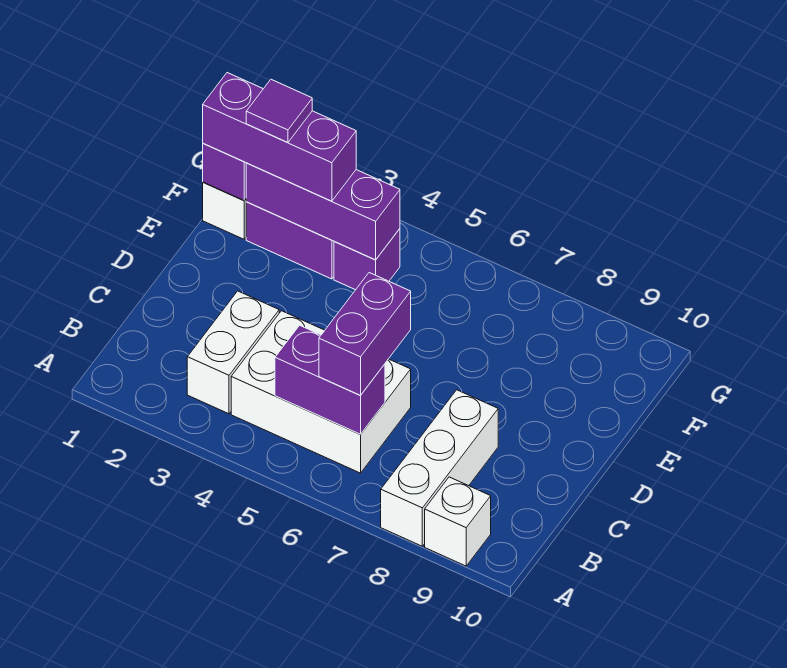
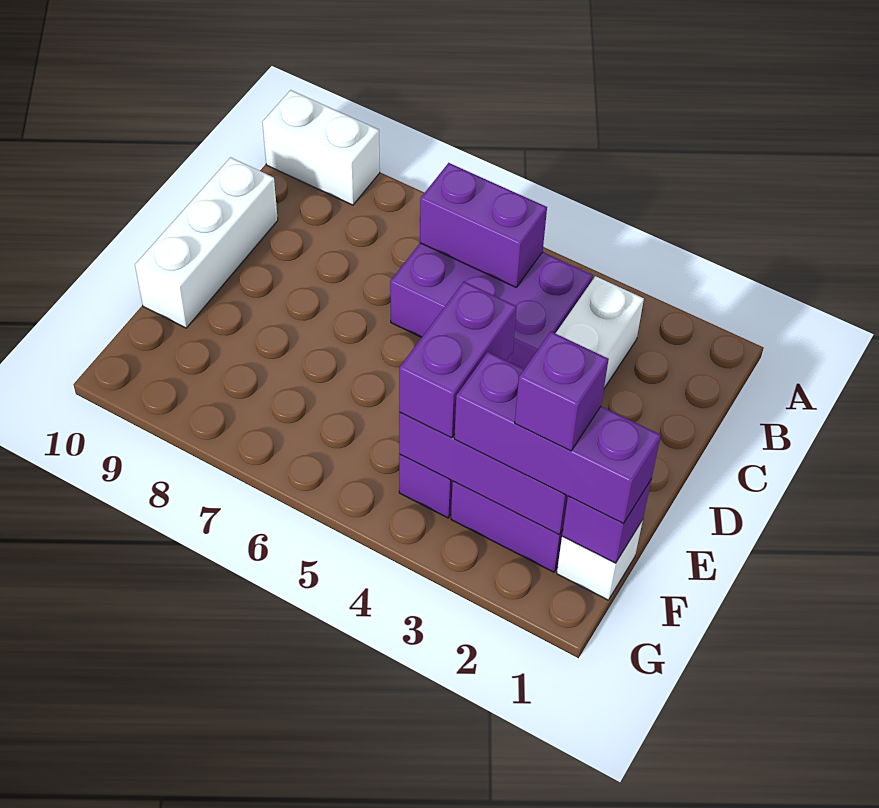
white brick A8:C8 level 1 -> white brick C10:E10 level 1
white brick A9 level 1 -> white brick A9:A10 level 1
white brick B4:C6 level 1 -> purple brick B4:C6 level 1
purple brick B6:C6 level 3 -> purple brick E4:F4 level 3
purple tile F2 level 4 -> purple brick F2 level 4

